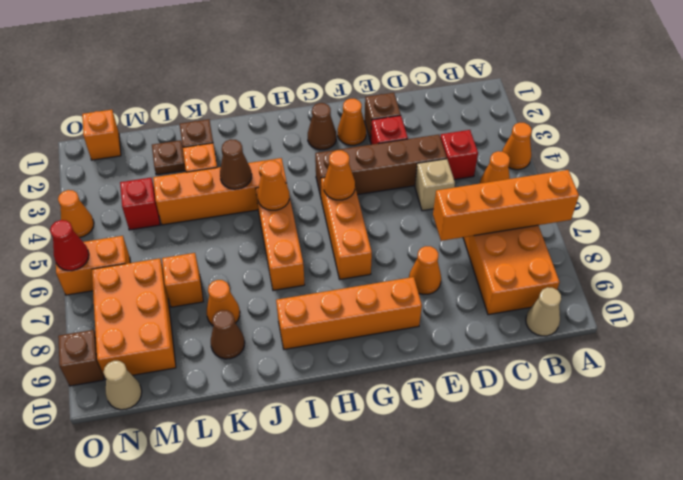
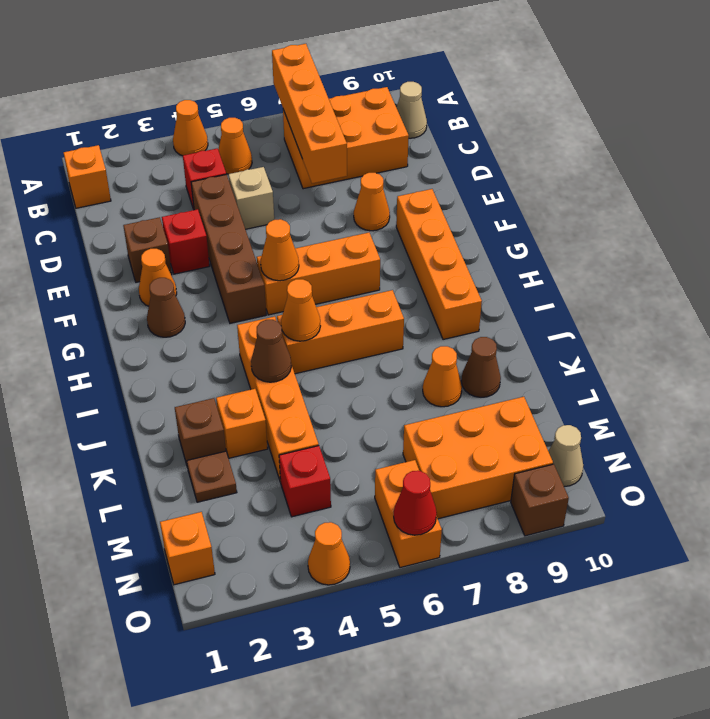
orange brick L7 level 1 -> orange brick B1 level 1

